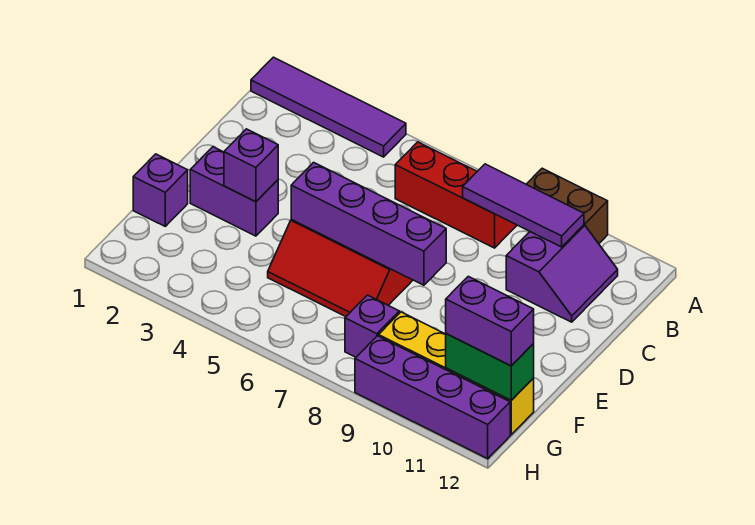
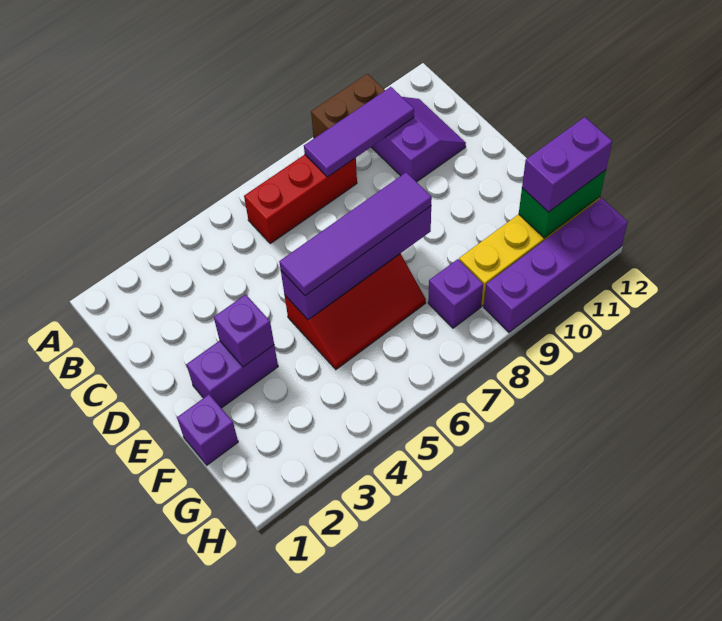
purple tile A1:A4 level 1 -> purple tile E5:E8 level 3

